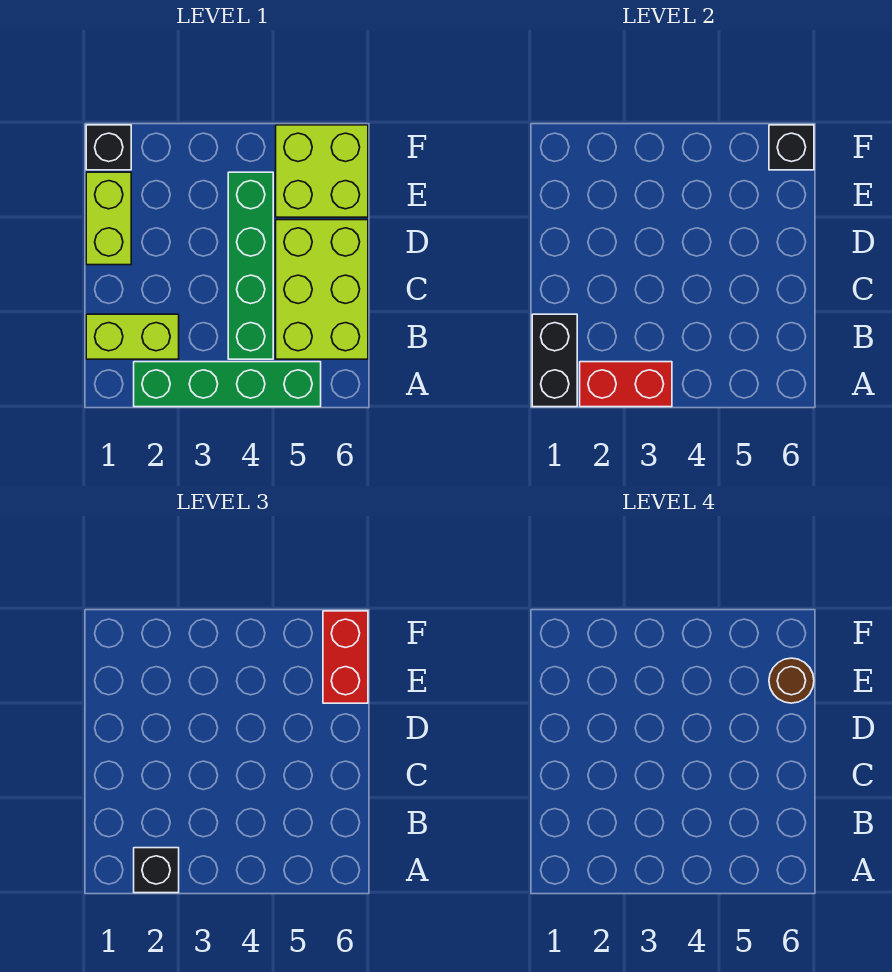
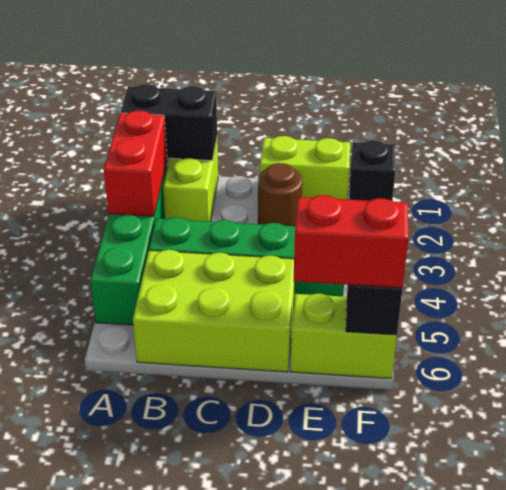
black brick A2 level 3 -> none
lime brick E5:F6 level 1 -> lime brick E6:F6 level 1
brown round brick E6 level 4 -> brown round brick D2 level 1

